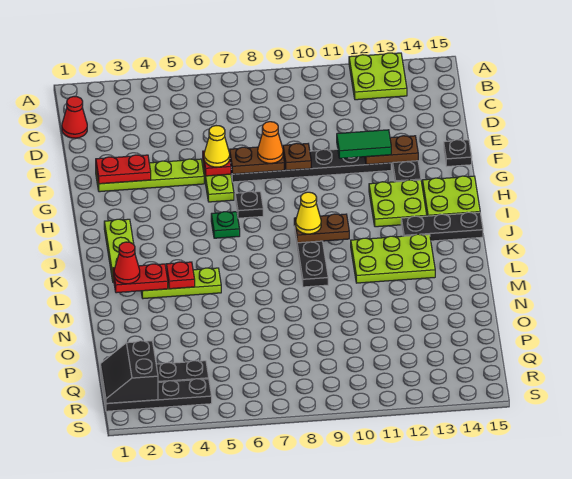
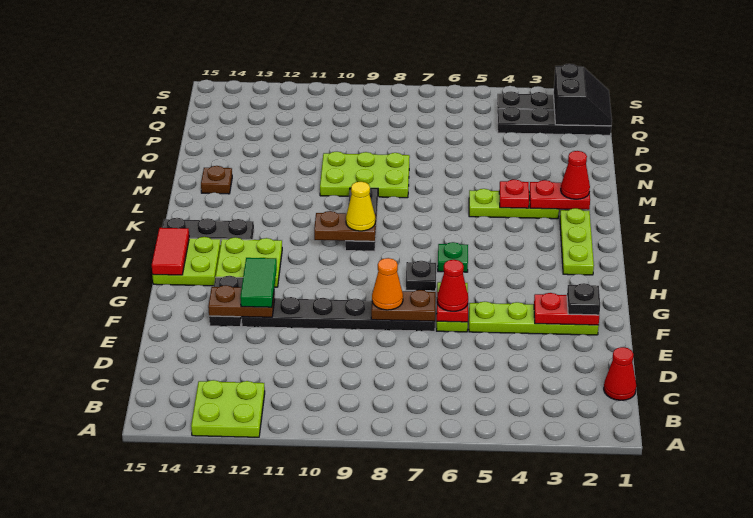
yellow cone F6 level 3 -> red cone F6 level 3
brown plate F9 level 2 -> brown plate M14 level 1
green tile F11:F12 level 3 -> green tile F12:G12 level 3
black plate F15 level 1 -> black plate F2 level 3
none -> red tile H15:I15 level 2
lime plate K11:L13 level 1 -> lime plate M8:N10 level 1

